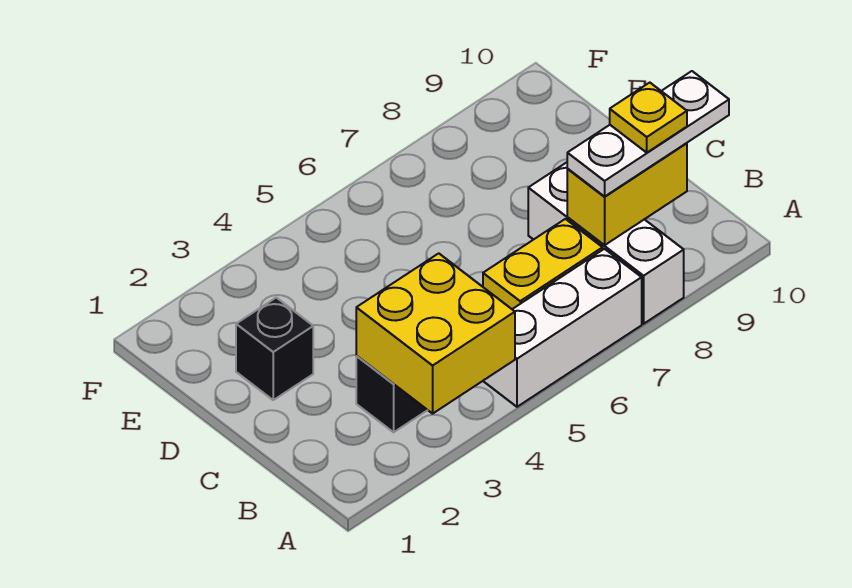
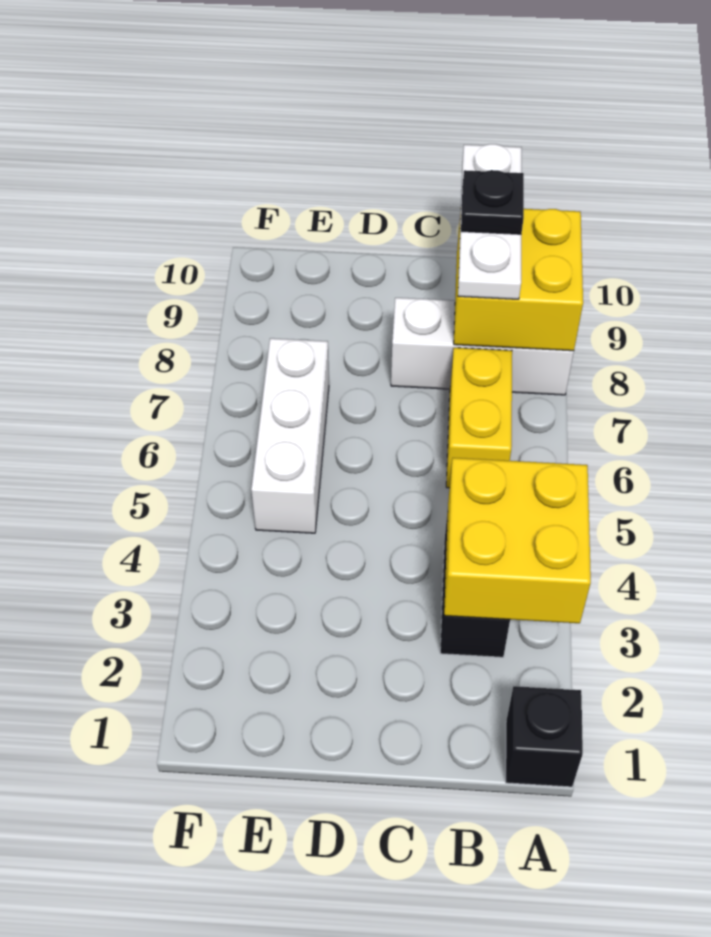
white brick A5:A7 level 1 -> white brick E5:E7 level 1
yellow brick B8:B9 level 2 -> yellow brick A8:B9 level 2
yellow plate B9 level 4 -> black plate B9 level 4
black brick D2 level 1 -> black brick A1 level 1

